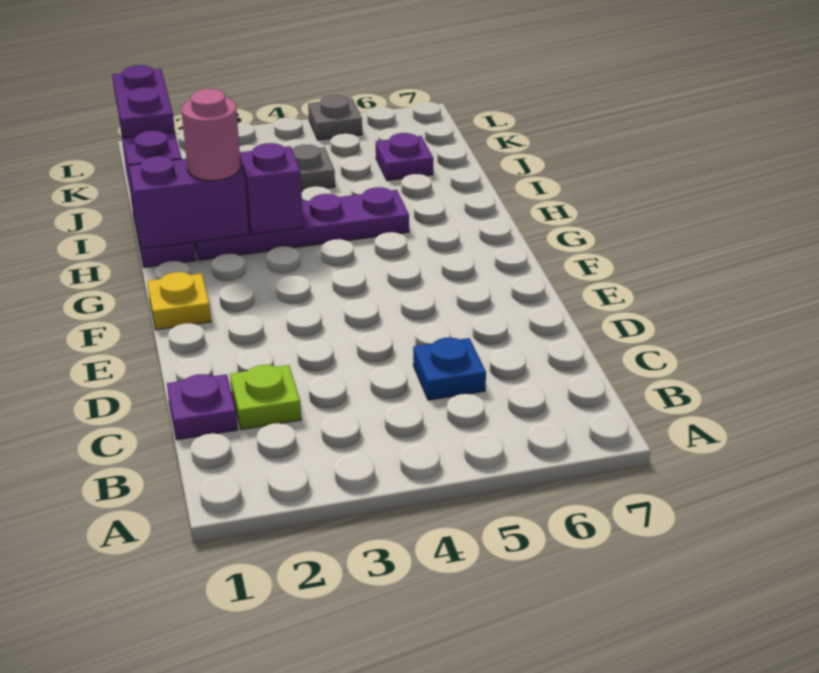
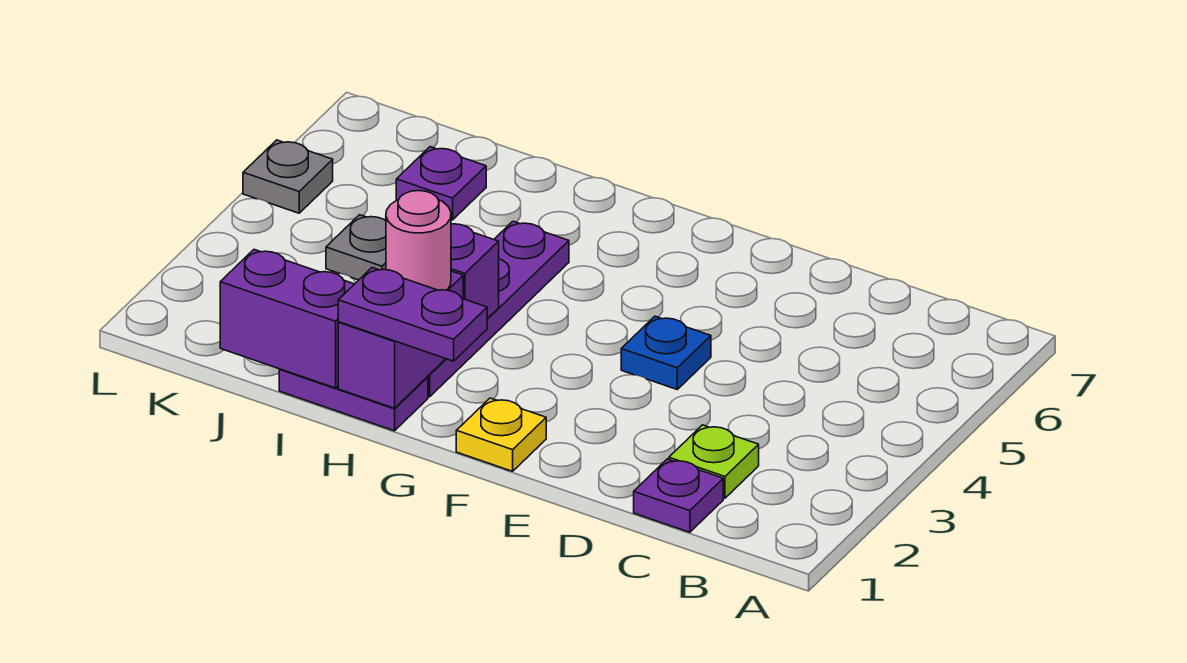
blue plate C5 level 1 -> blue plate E4 level 1
purple plate J1:K1 level 3 -> purple plate G1:H1 level 3

